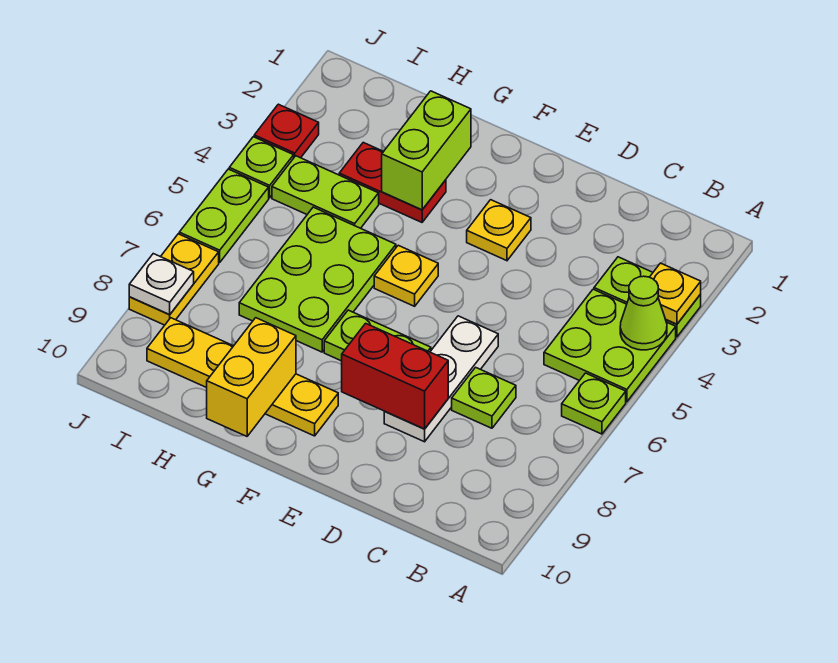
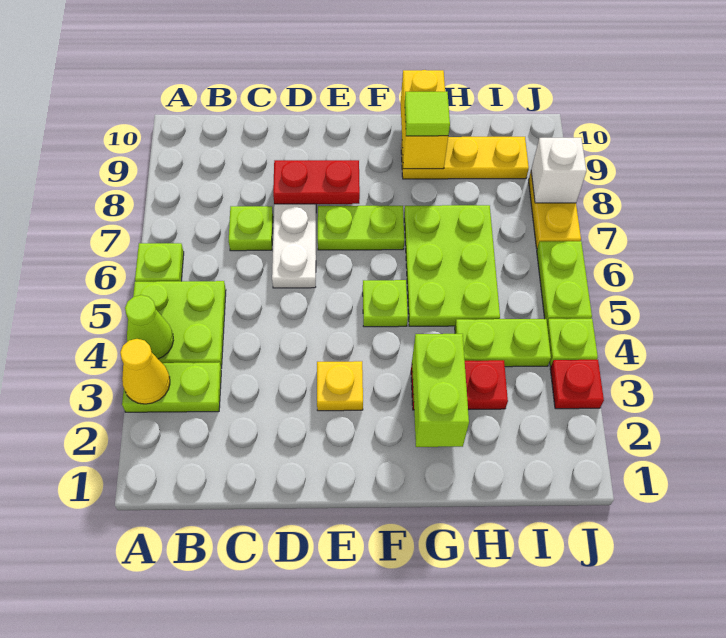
yellow plate A3 level 2 -> yellow cone A3 level 2
red brick D8:E8 level 2 -> red plate D8:E8 level 2
yellow plate F5 level 1 -> lime plate F5 level 1
yellow plate F9:I9 level 1 -> yellow plate G9:I9 level 1
none -> lime tile G9 level 3
white plate J8 level 2 -> white brick J8 level 2

